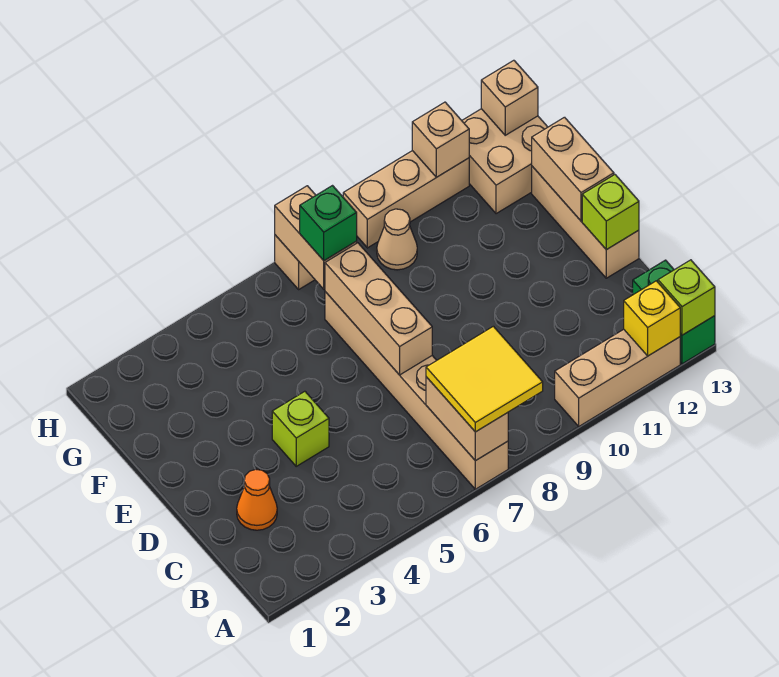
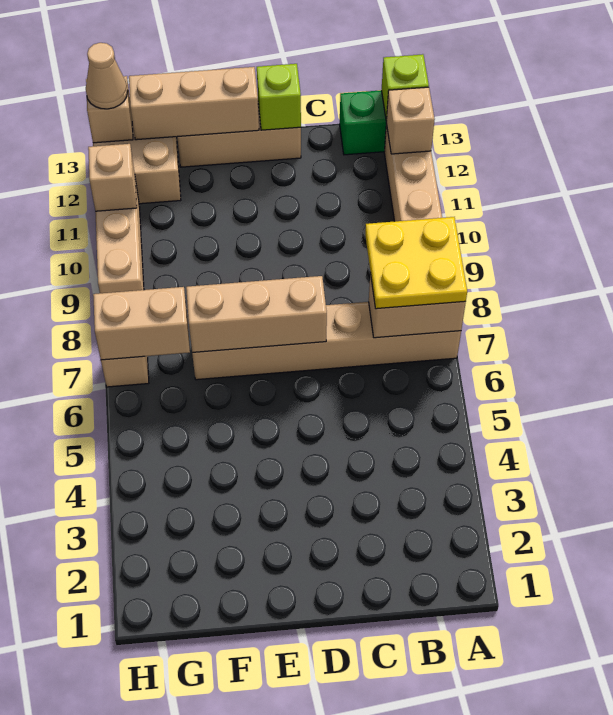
yellow tile A7:B8 level 3 -> yellow plate A7:B8 level 3
yellow brick A12 level 2 -> tan brick A12 level 2
orange cone C2 level 1 -> none
lime brick D4 level 1 -> none
tan brick E13:F13 level 2 -> tan brick E13:G13 level 2
green brick G7 level 3 -> none
tan cone G9 level 1 -> tan cone H13 level 3

